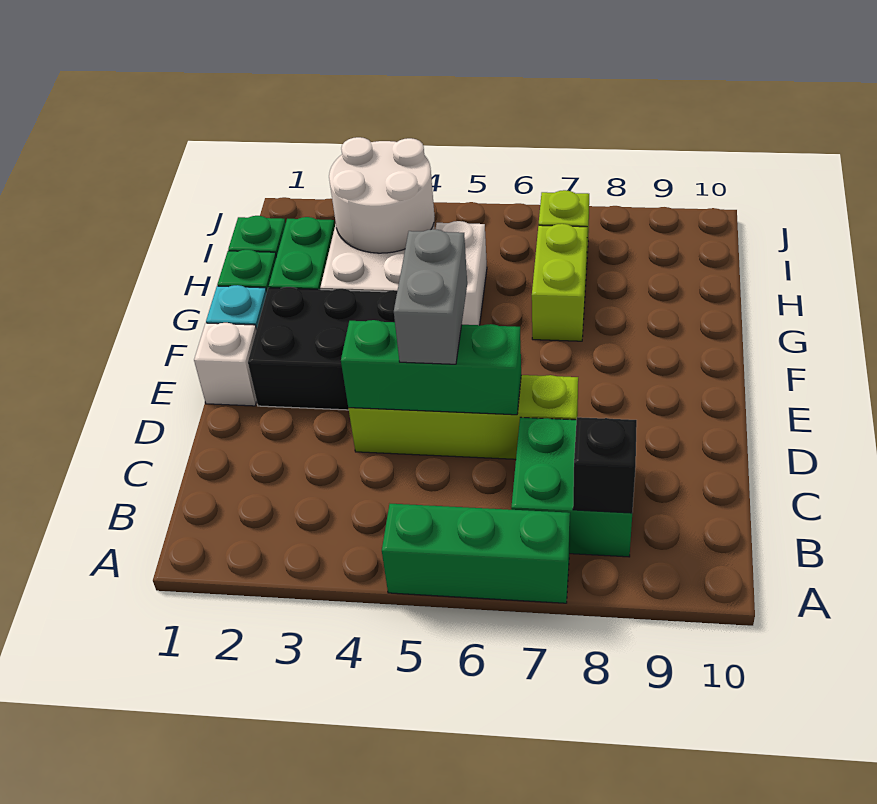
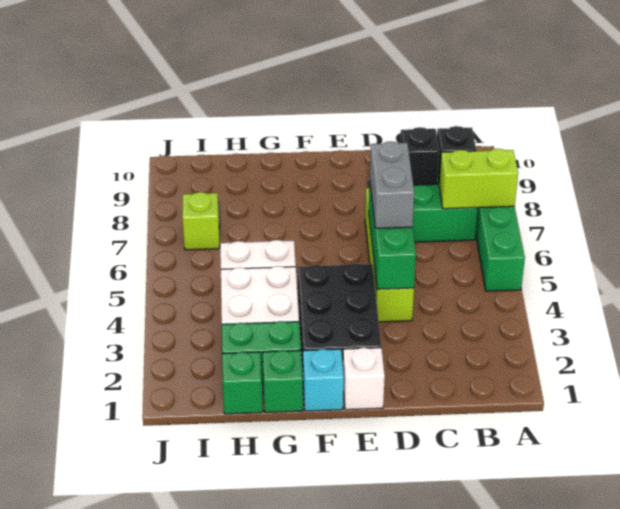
none -> black brick C8 level 2
grey brick D5:E5 level 3 -> grey brick D5:D6 level 3
lime brick G7:H7 level 1 -> lime brick A7:B7 level 2
white round brick H3:I4 level 2 -> none

